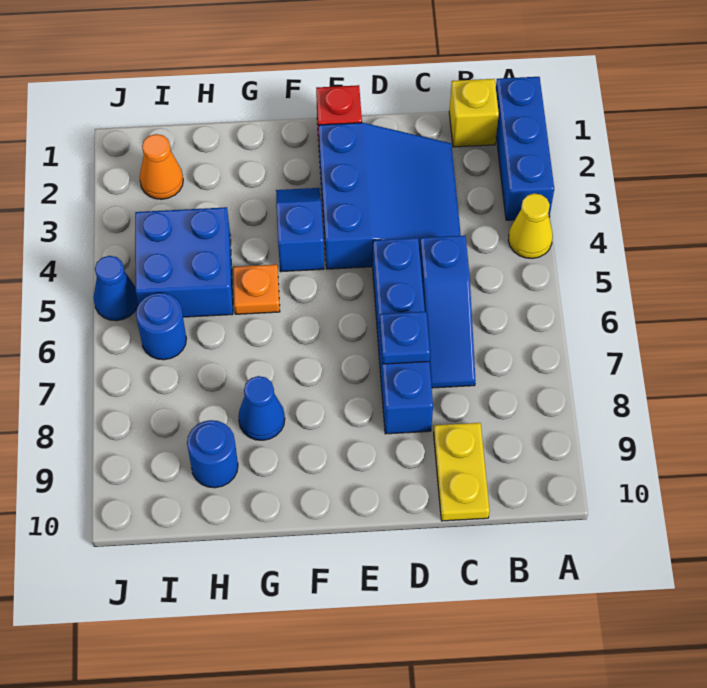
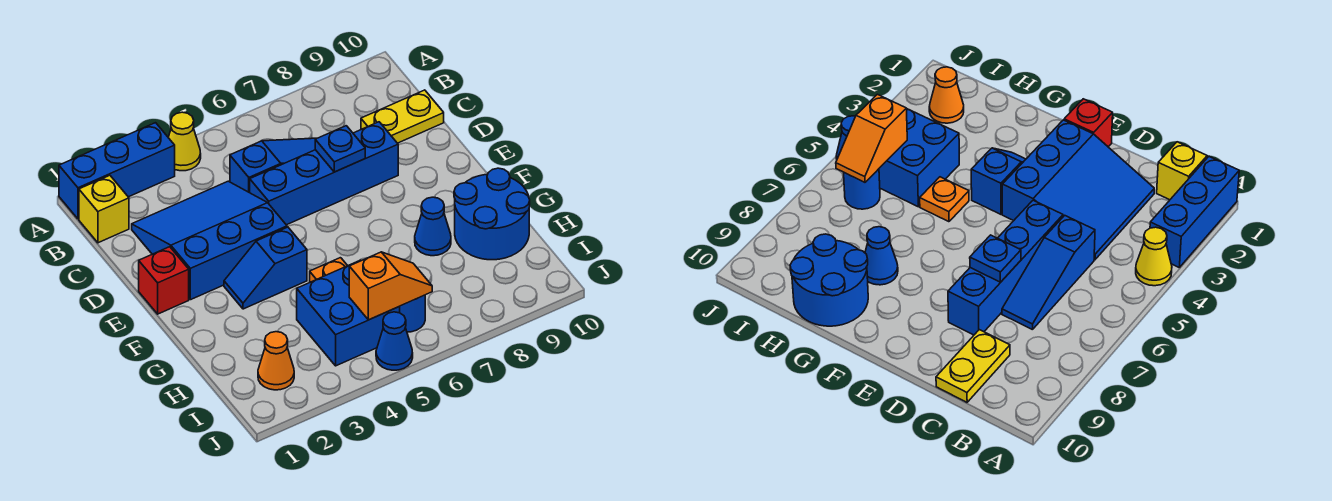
blue round brick H9 level 1 -> blue round brick G9:H10 level 1
none -> orange slope I5:I6 level 2 top 5

